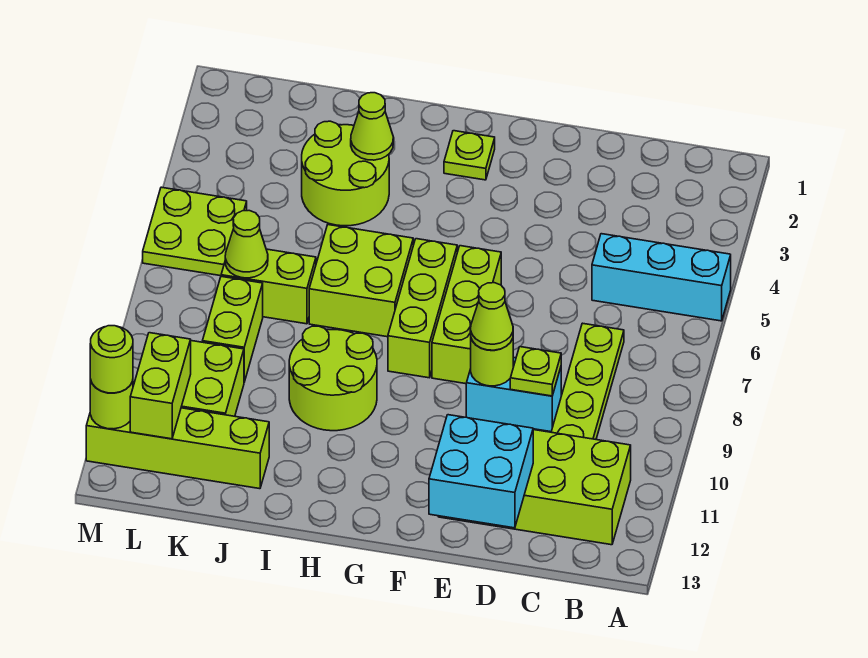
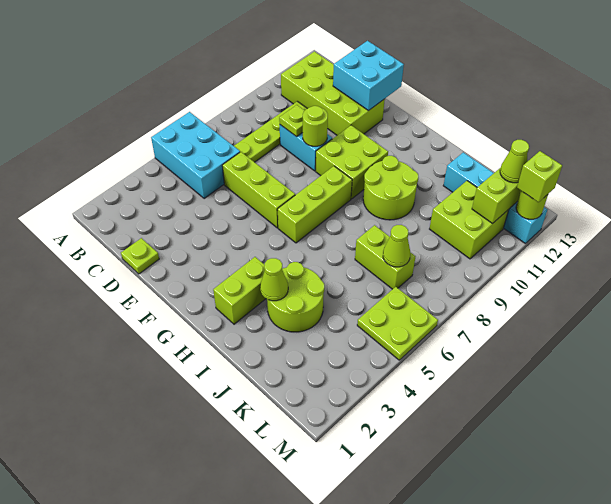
cyan brick A5:C5 level 1 -> cyan brick A5:C6 level 1
lime cone E9 level 3 -> lime cone L12 level 3
lime brick F6:F8 level 1 -> lime brick D6:F6 level 1
lime plate G2 level 1 -> lime plate D1 level 1
lime brick H6:I7 level 1 -> lime brick F9:G10 level 1
lime brick J12:M12 level 1 -> cyan brick J12:M12 level 1
lime brick K8:K9 level 1 -> lime brick H2:H3 level 1
lime round brick M12 level 3 -> lime brick M12 level 3

